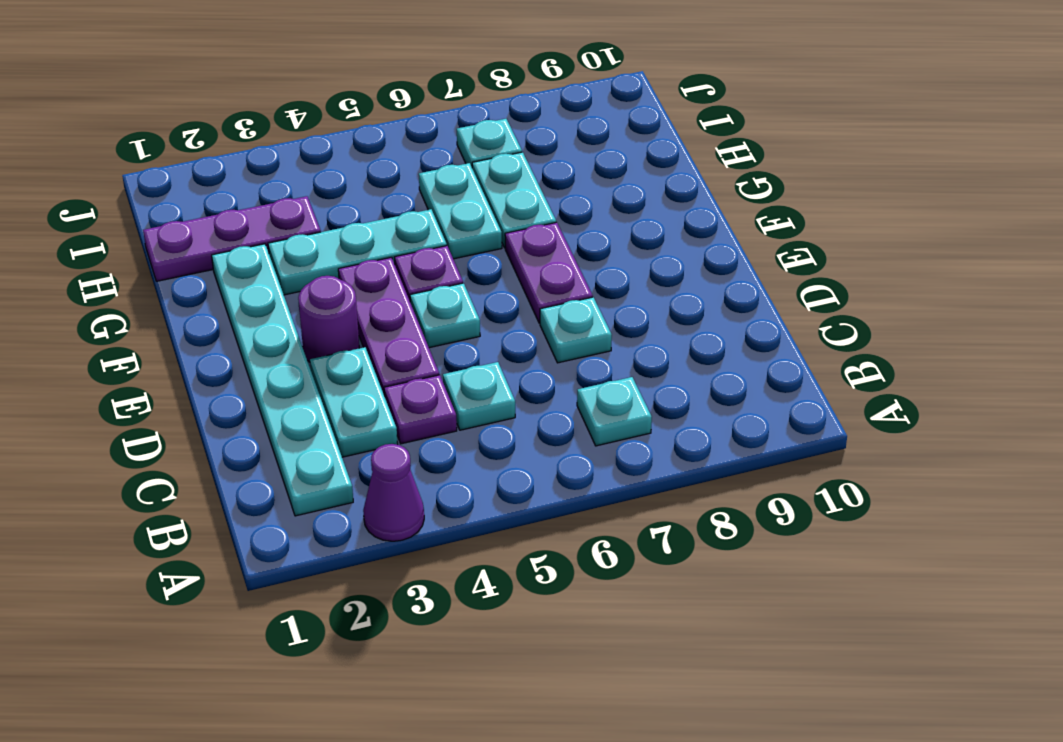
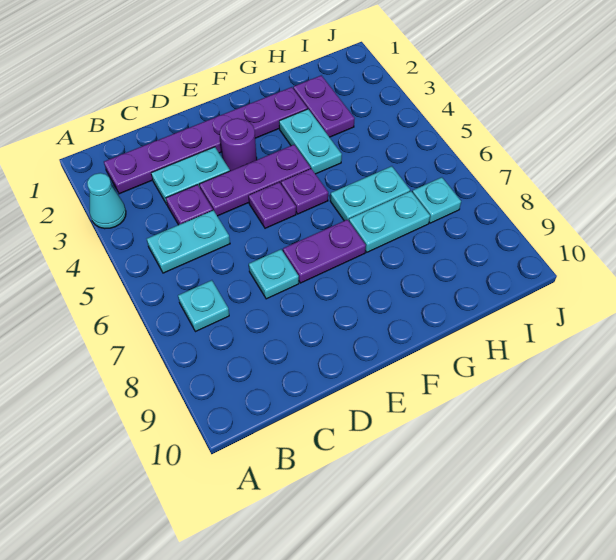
purple cone A3 level 1 -> cyan cone A3 level 1
cyan plate B2:G2 level 1 -> purple plate B2:G2 level 1
cyan plate C5 level 1 -> cyan plate B5:C5 level 1
cyan plate E5 level 1 -> purple plate E5 level 1
cyan plate G3:G5 level 1 -> cyan plate G3:G4 level 1
purple plate H1:H3 level 1 -> purple plate H2:H3 level 1

